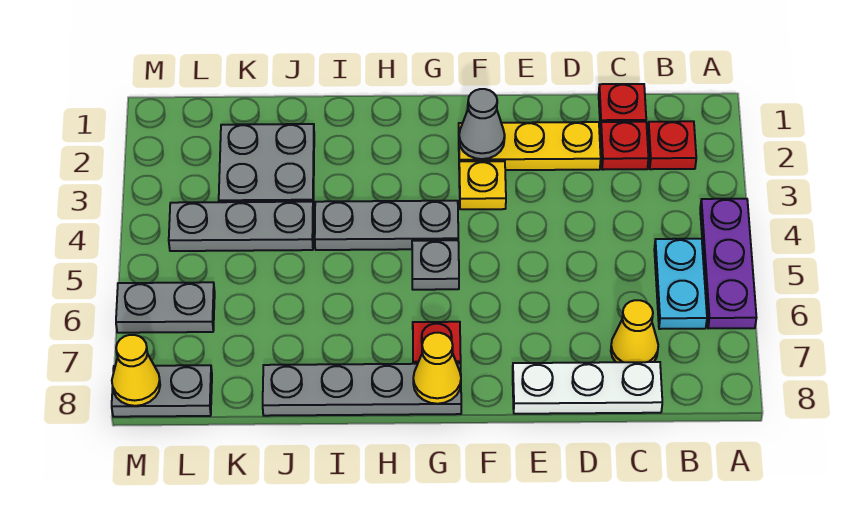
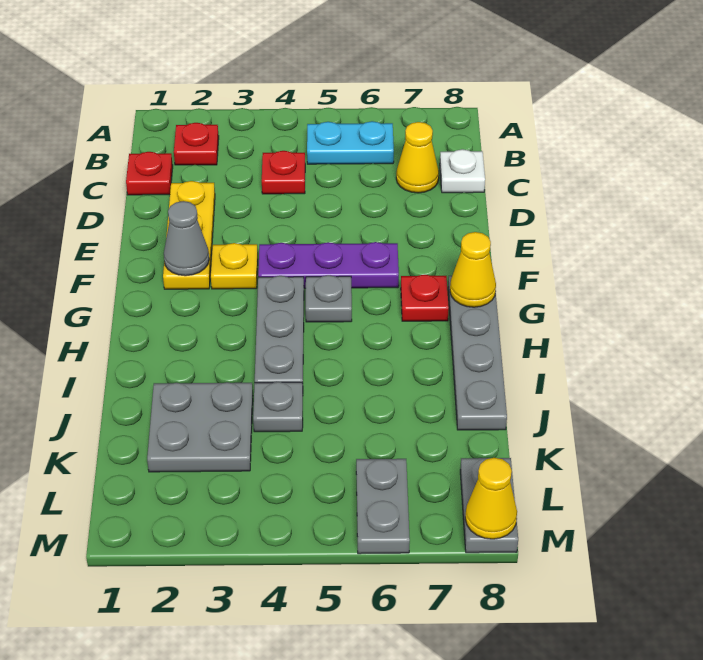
purple plate A4:A6 level 1 -> purple plate F4:F6 level 1
red plate C2 level 1 -> red plate C4 level 1
white plate C8:E8 level 1 -> white plate C8 level 1
grey plate J4:L4 level 1 -> grey plate J4 level 1

